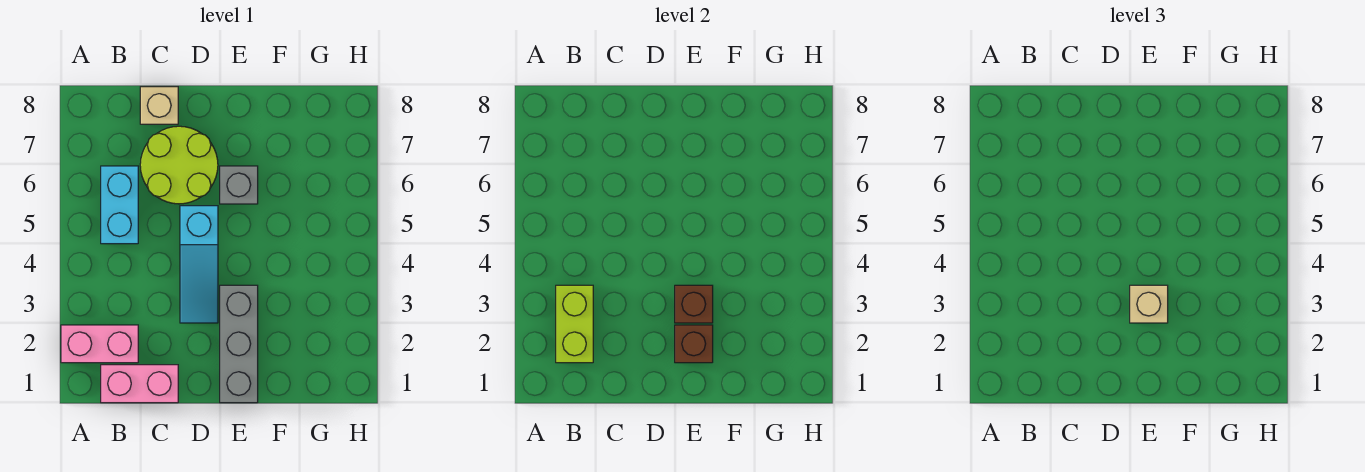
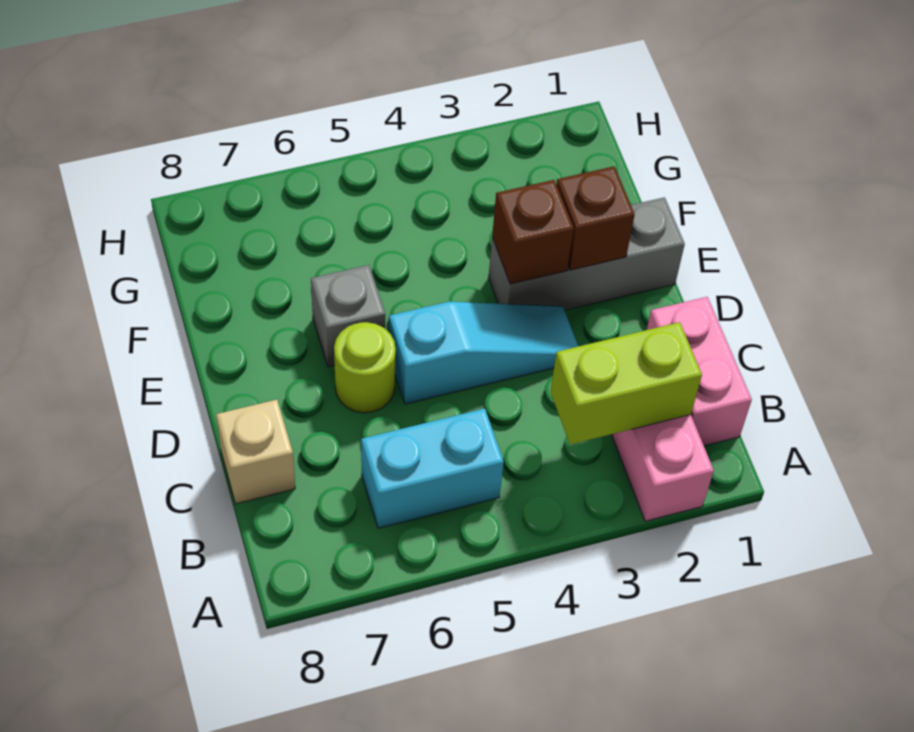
lime round brick C6:D7 level 1 -> lime round brick D6 level 1
tan brick E3 level 3 -> none

